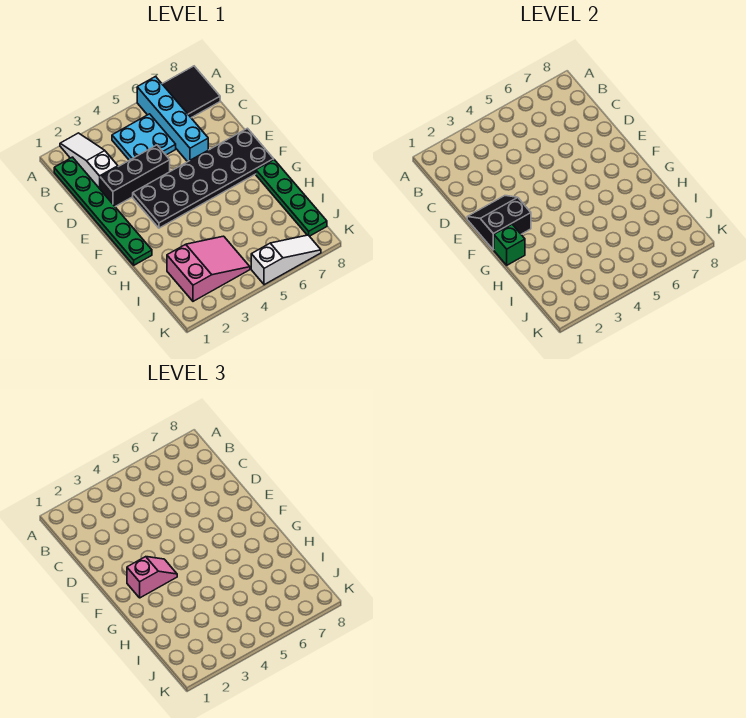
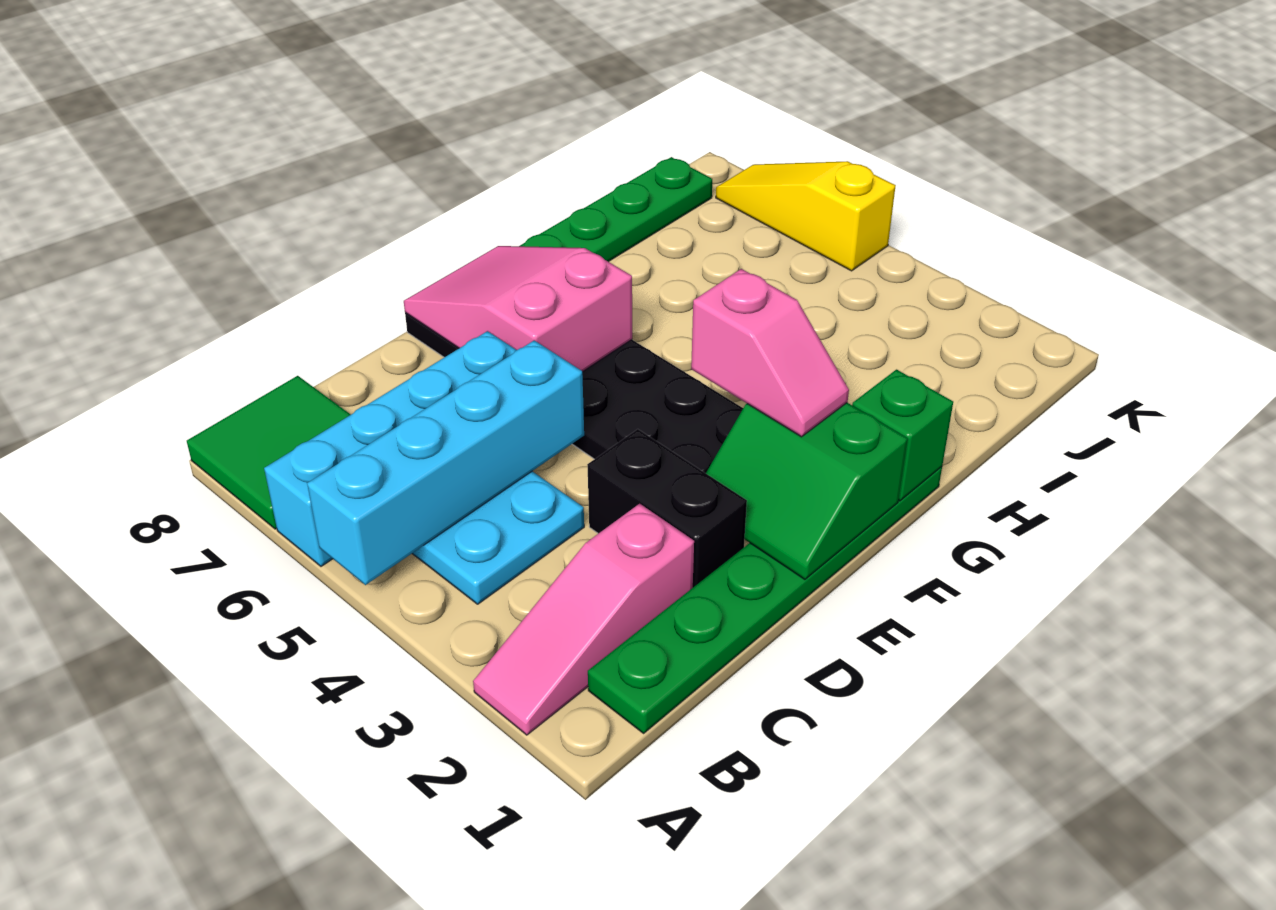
white slope A2:C2 level 1 top C -> pink slope A2:C2 level 1 top C
none -> cyan brick A5:D5 level 2
black tile A7:B8 level 1 -> green tile A7:B8 level 1
black brick D2:D4 level 1 -> black brick D2:D3 level 1
black slope E1:F2 level 2 top F -> green slope E1:F2 level 2 top F
pink slope F2:F3 level 3 top 2 -> pink slope F2:F3 level 3 top 3
pink slope I2:J4 level 1 top 2 -> pink slope E6:F8 level 2 top 6
white slope K5:K7 level 1 top 5 -> yellow slope K5:K7 level 1 top 5

